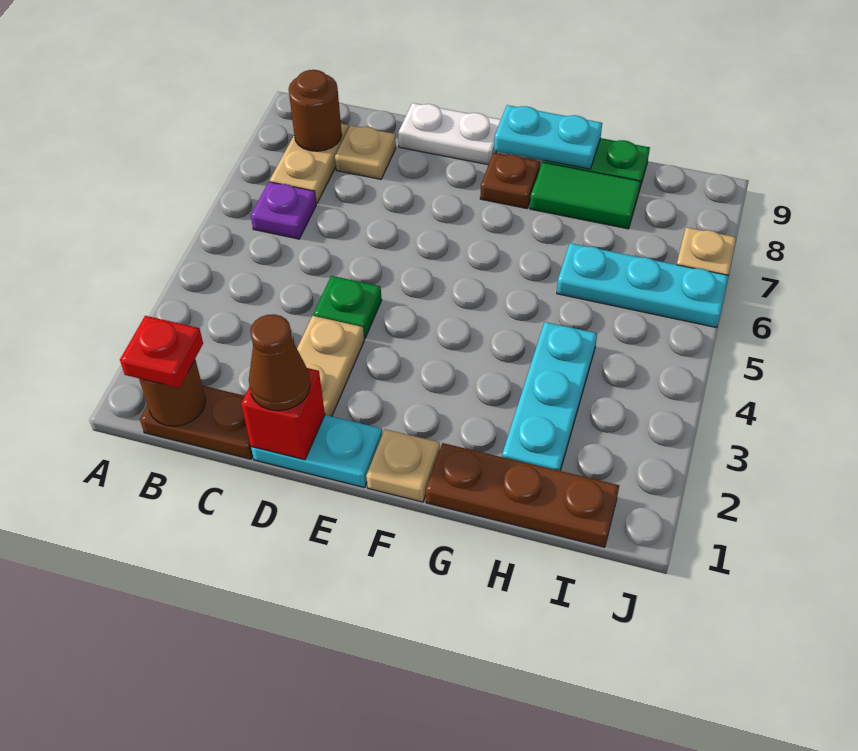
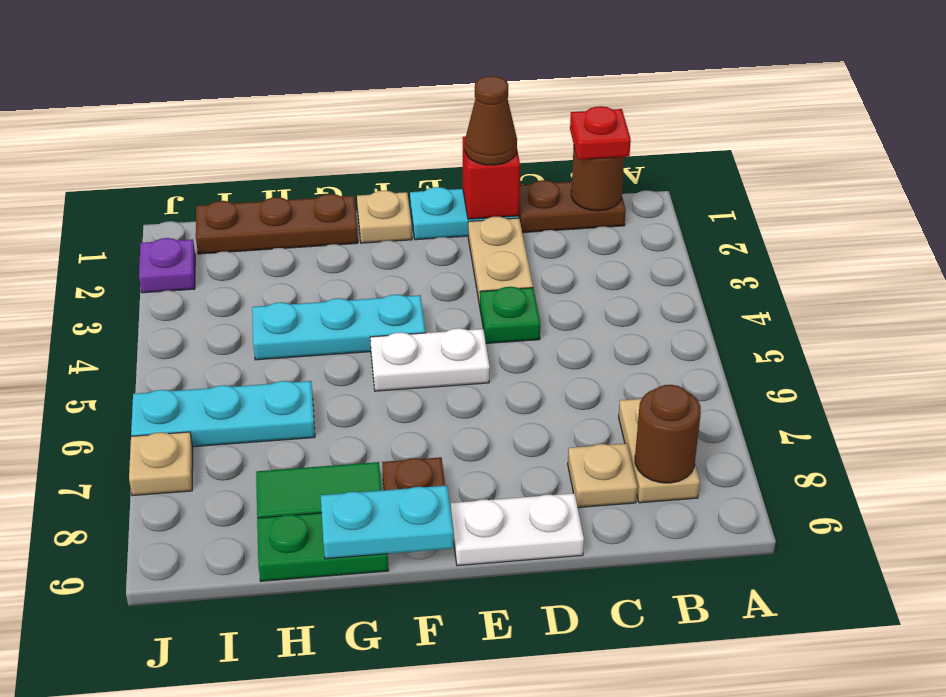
purple plate B6 level 1 -> purple plate J2 level 1
none -> white plate E5:F5 level 1
cyan plate H2:H4 level 1 -> cyan plate F4:H4 level 1

